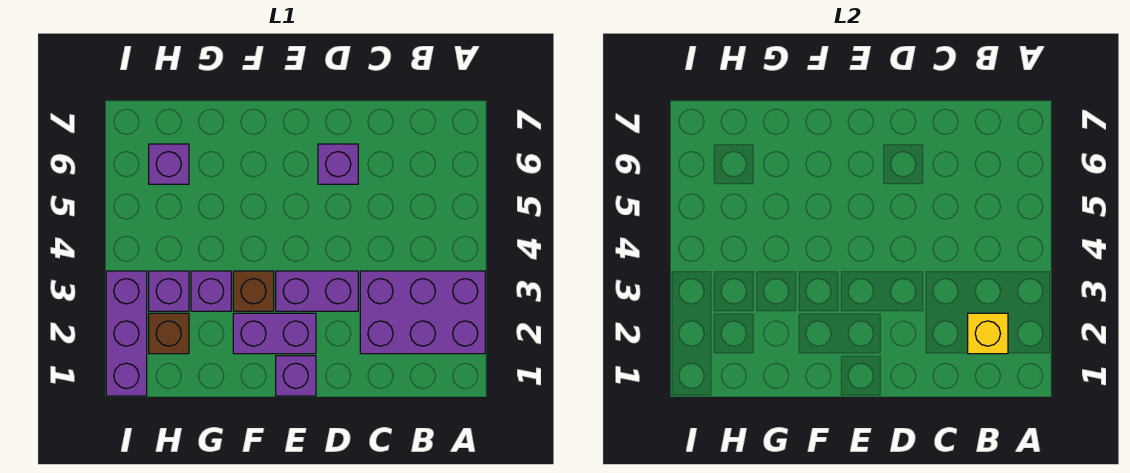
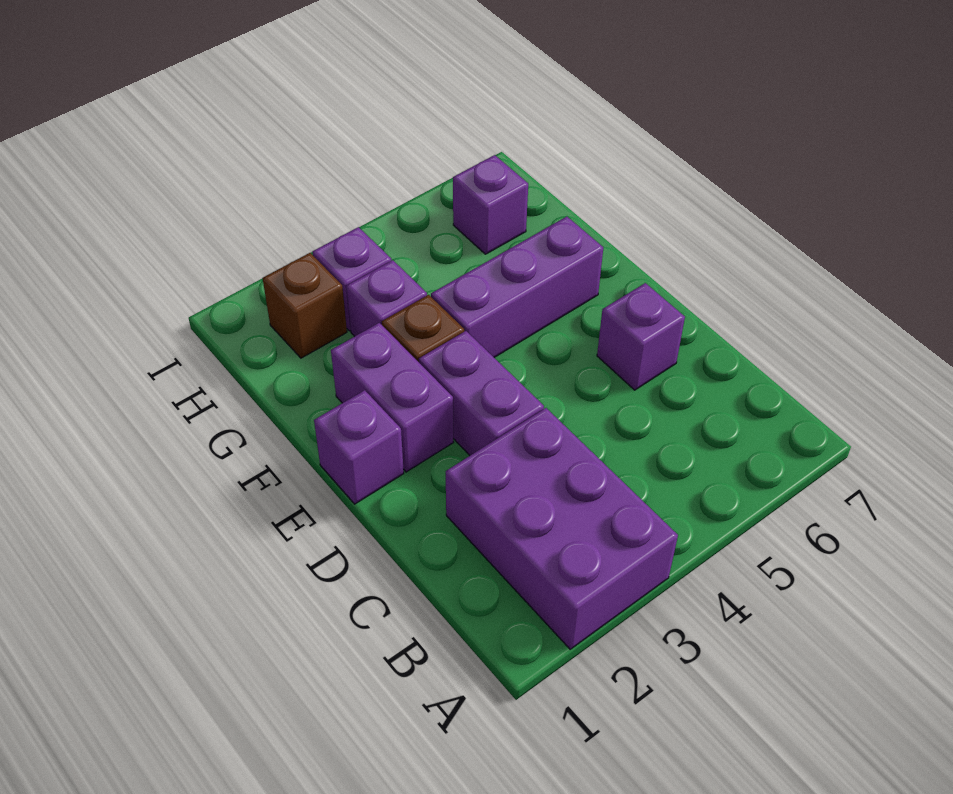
yellow brick B2 level 2 -> none
purple brick I1:I3 level 1 -> purple brick F4:F6 level 1

